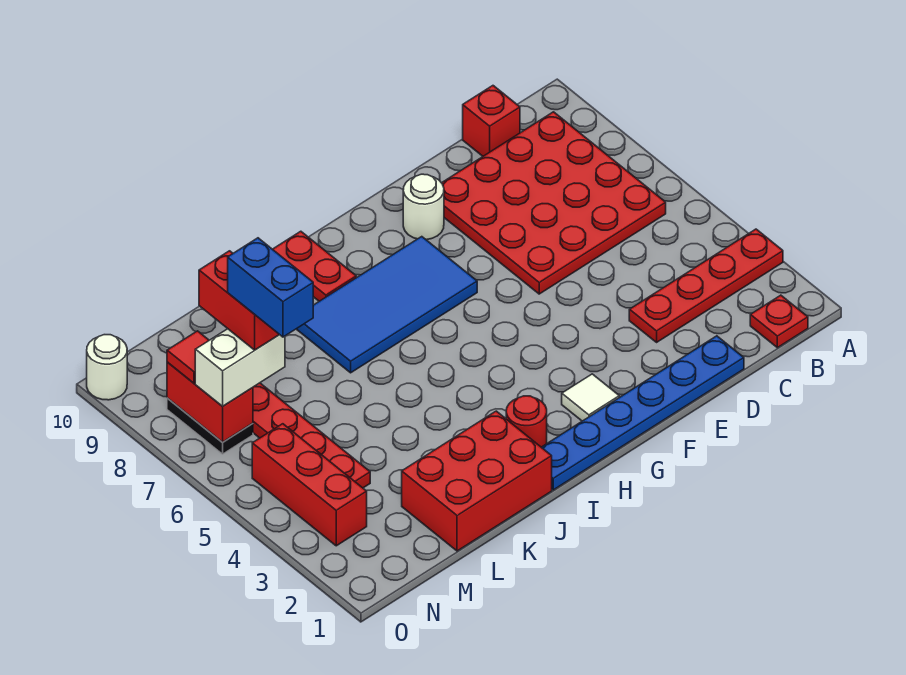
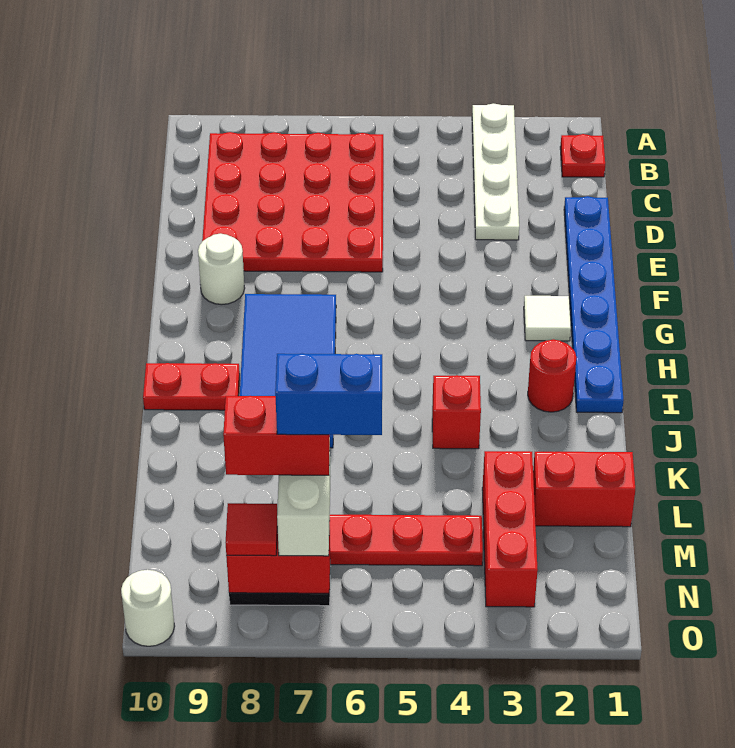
red plate A3:D3 level 1 -> white plate A3:D3 level 1
red brick C10 level 1 -> red brick J4 level 1
red brick J1:L2 level 1 -> red brick L1:L2 level 1
red brick N3:N5 level 1 -> red brick L3:N3 level 1

